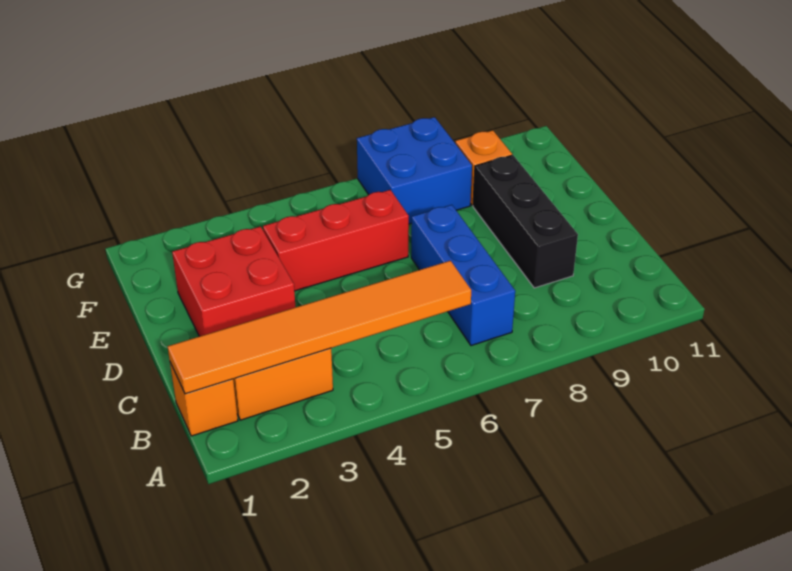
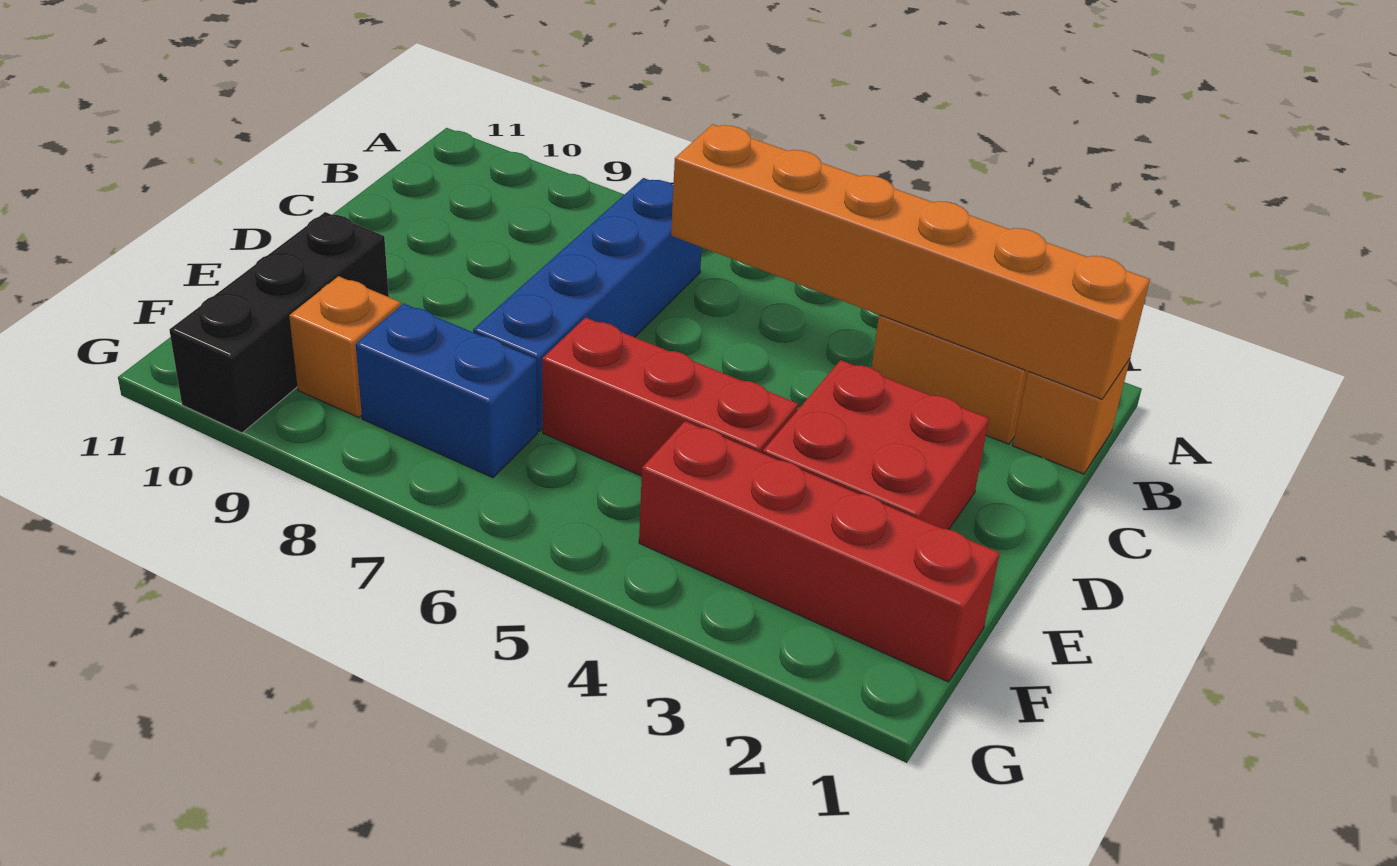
orange tile B1:B6 level 2 -> orange brick B1:B6 level 2
blue brick B7:D7 level 1 -> blue brick B7:E7 level 1
black brick C9:E9 level 1 -> black brick E10:G10 level 1
none -> red brick F1:F4 level 1
blue brick F7:G8 level 1 -> blue brick F7:F8 level 1

